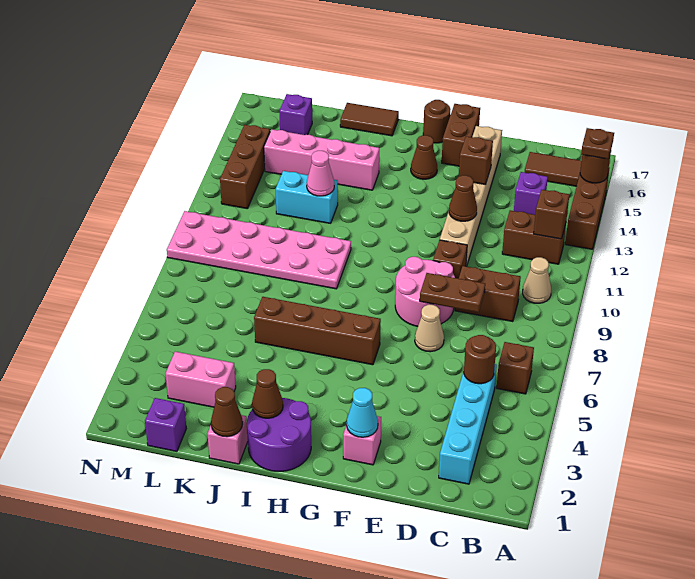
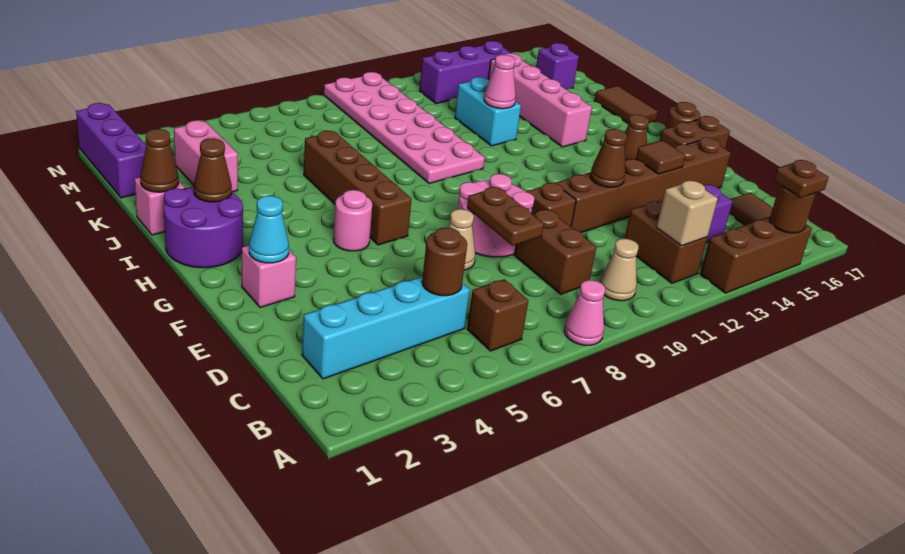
none -> pink cone A8 level 1
brown brick B12 level 2 -> tan brick B12 level 2
tan brick E11:E16 level 1 -> brown brick E11:E16 level 1
brown brick E14 level 2 -> brown tile E14 level 2
none -> pink round brick G5 level 1
purple brick L1 level 1 -> purple brick L1:N1 level 1
brown brick M12:M14 level 1 -> purple brick M12:M14 level 1

